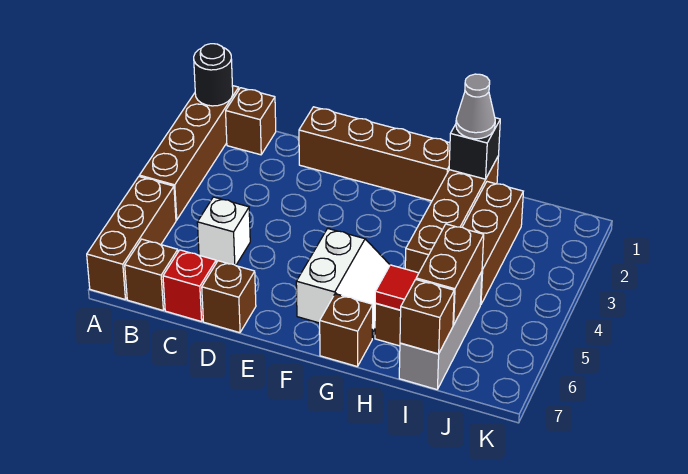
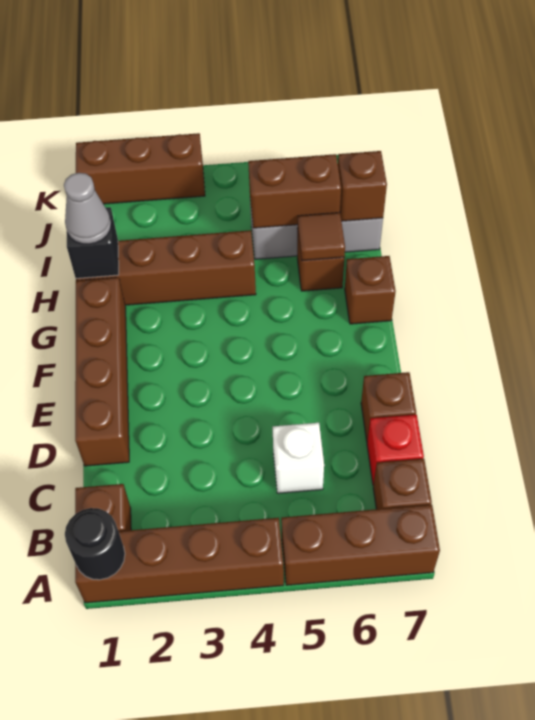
white slope F5:G6 level 1 top F -> none
red tile H6 level 2 -> brown tile H6 level 2
brown brick I2:I4 level 1 -> brown brick K1:K3 level 1

